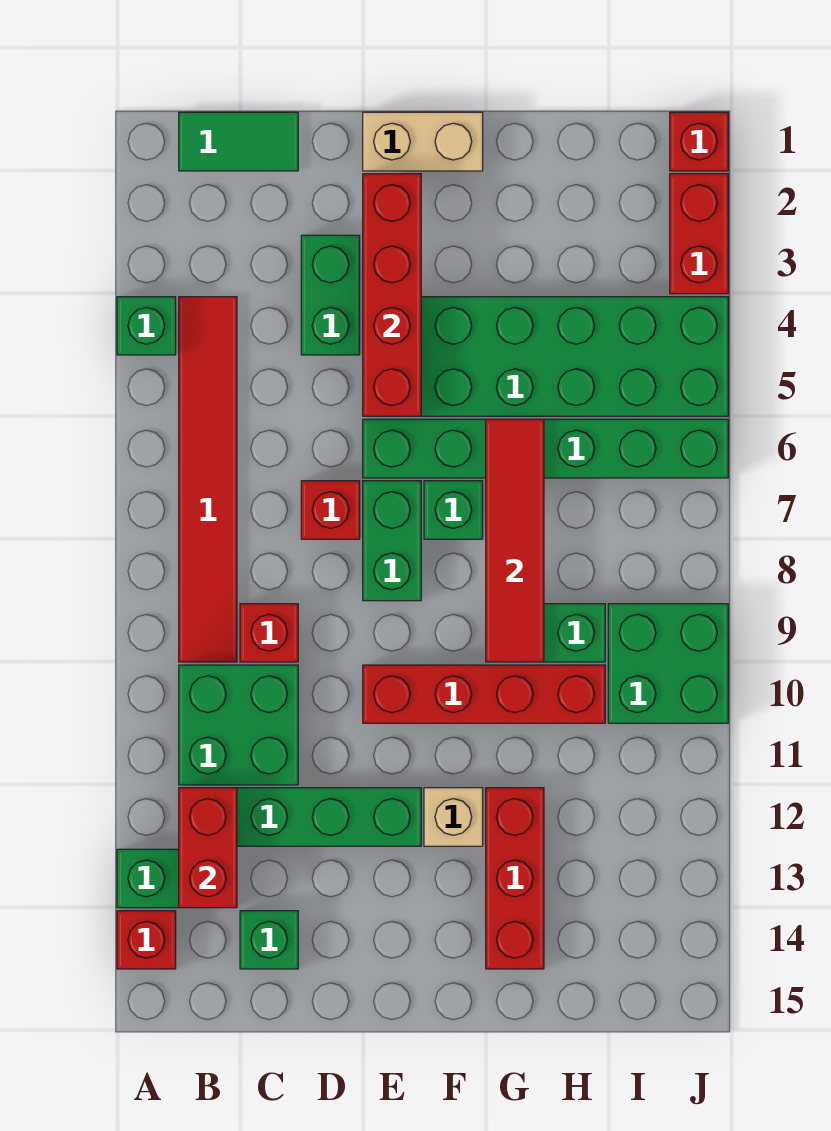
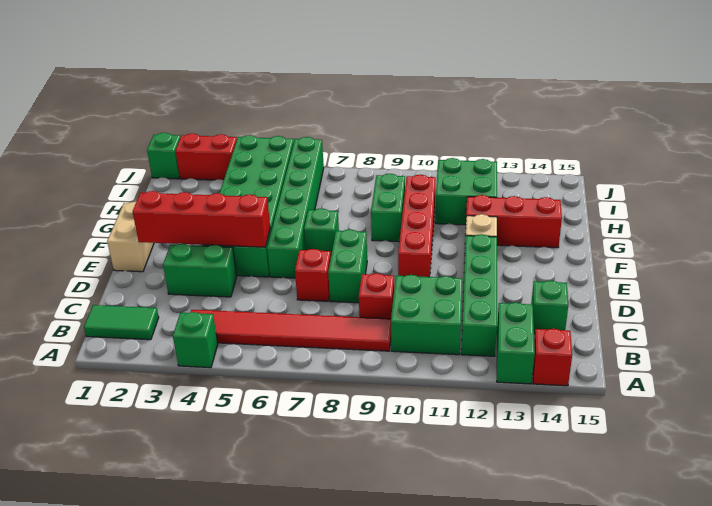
green tile B1:C1 level 1 -> green tile B1:B2 level 1
red brick B12:B13 level 2 -> none
green brick E7:E8 level 1 -> green brick D8:E8 level 1
red tile G6:G9 level 2 -> none
green brick I9:J10 level 1 -> green brick H11:I12 level 1
red brick J1 level 1 -> green brick J1 level 1

